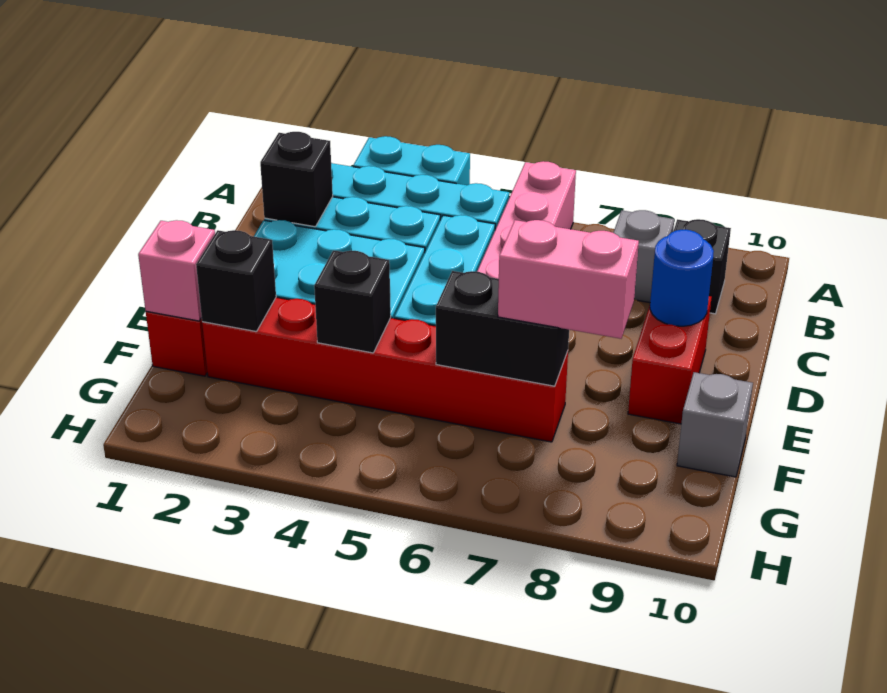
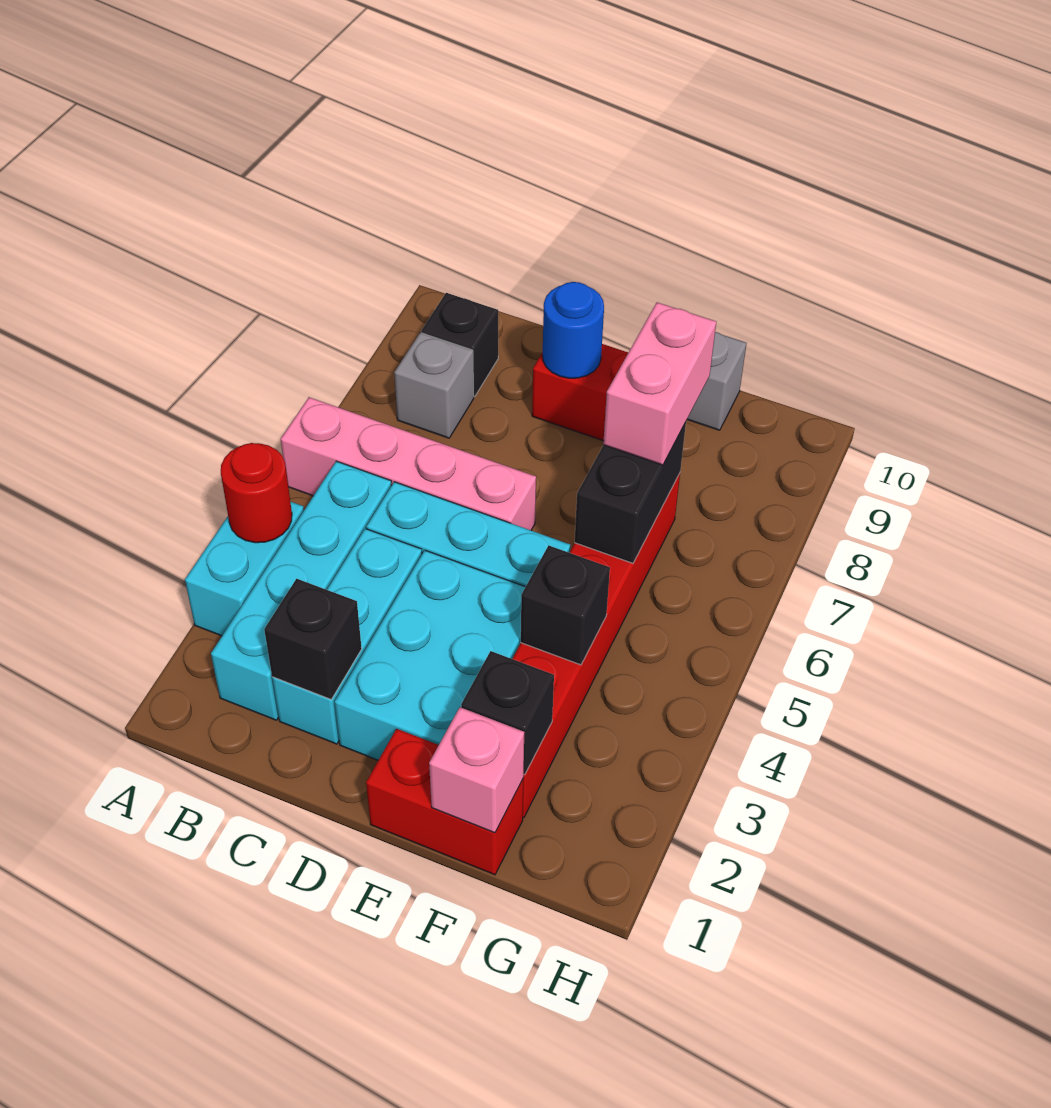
none -> red round brick A4 level 2

